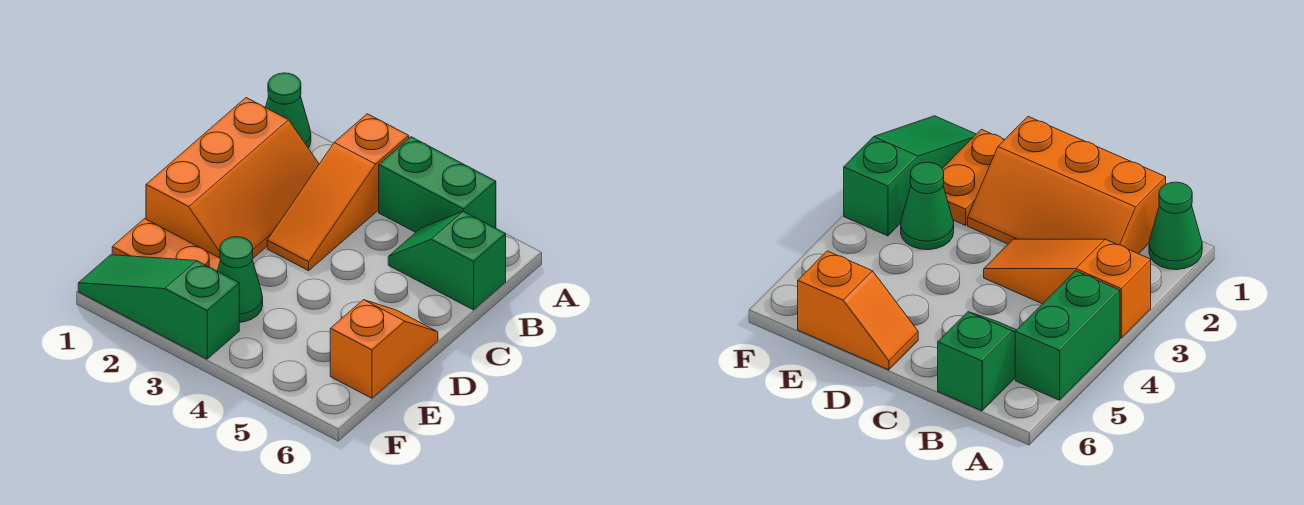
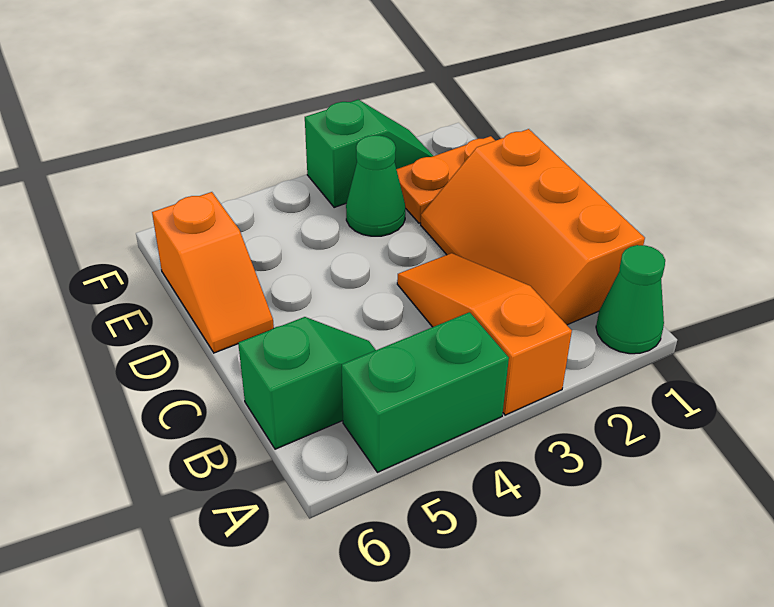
green slope F1:F3 level 1 top 3 -> green slope F2:F3 level 1 top 3

